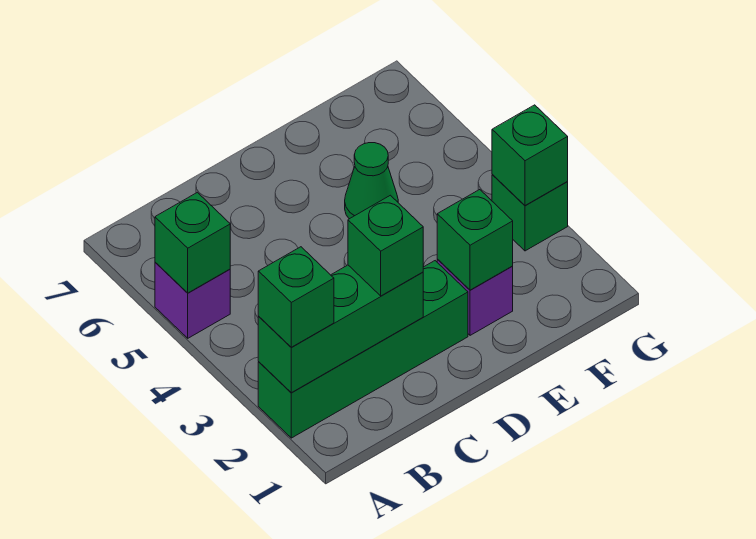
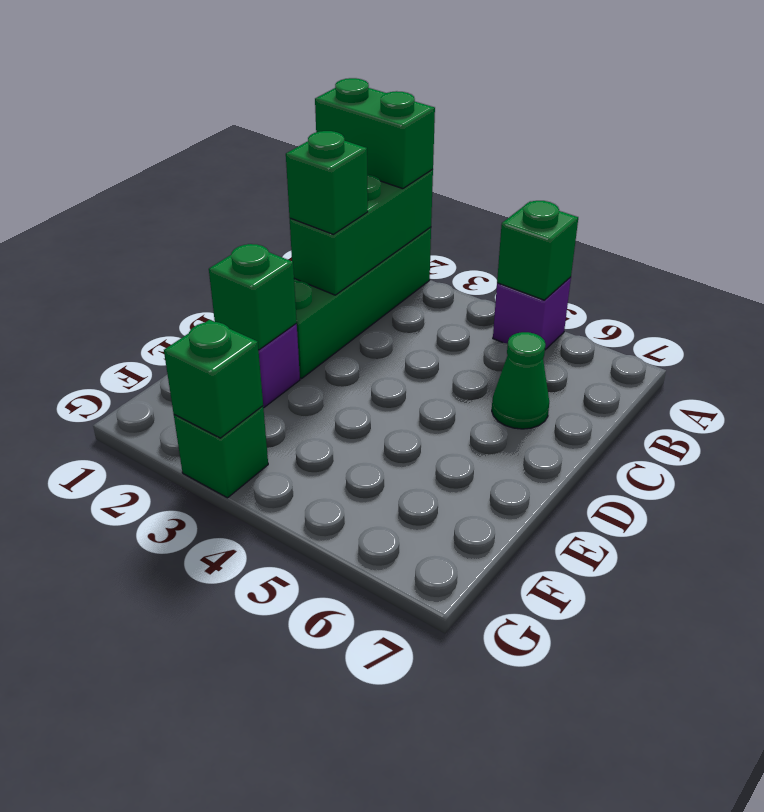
green brick A2 level 3 -> green brick A1:A2 level 3
green cone E5 level 1 -> green cone C6 level 1

